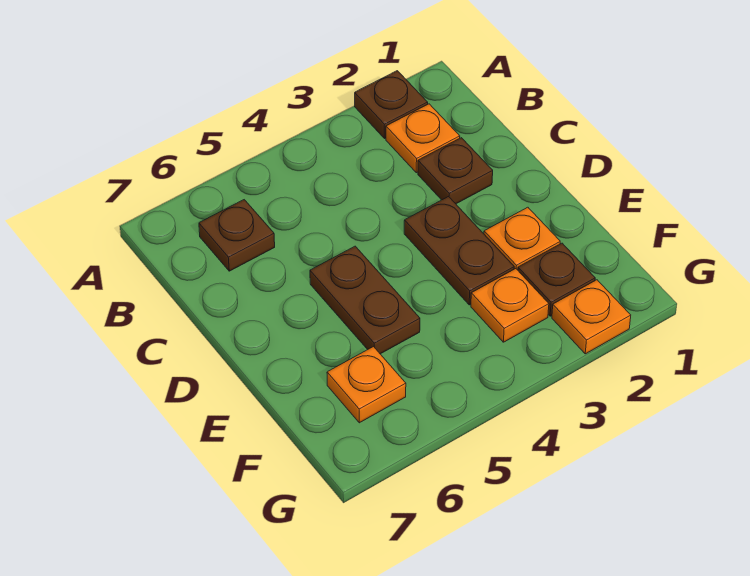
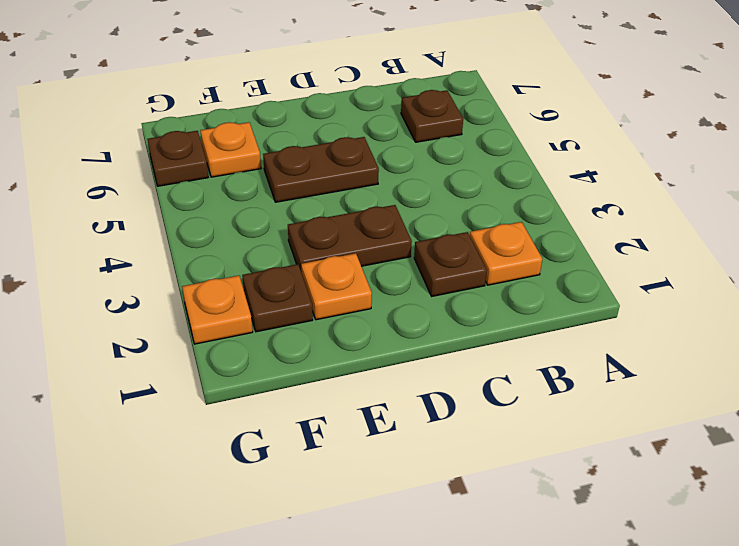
brown plate A2 level 1 -> brown plate G6 level 1
orange plate F3 level 1 -> none

